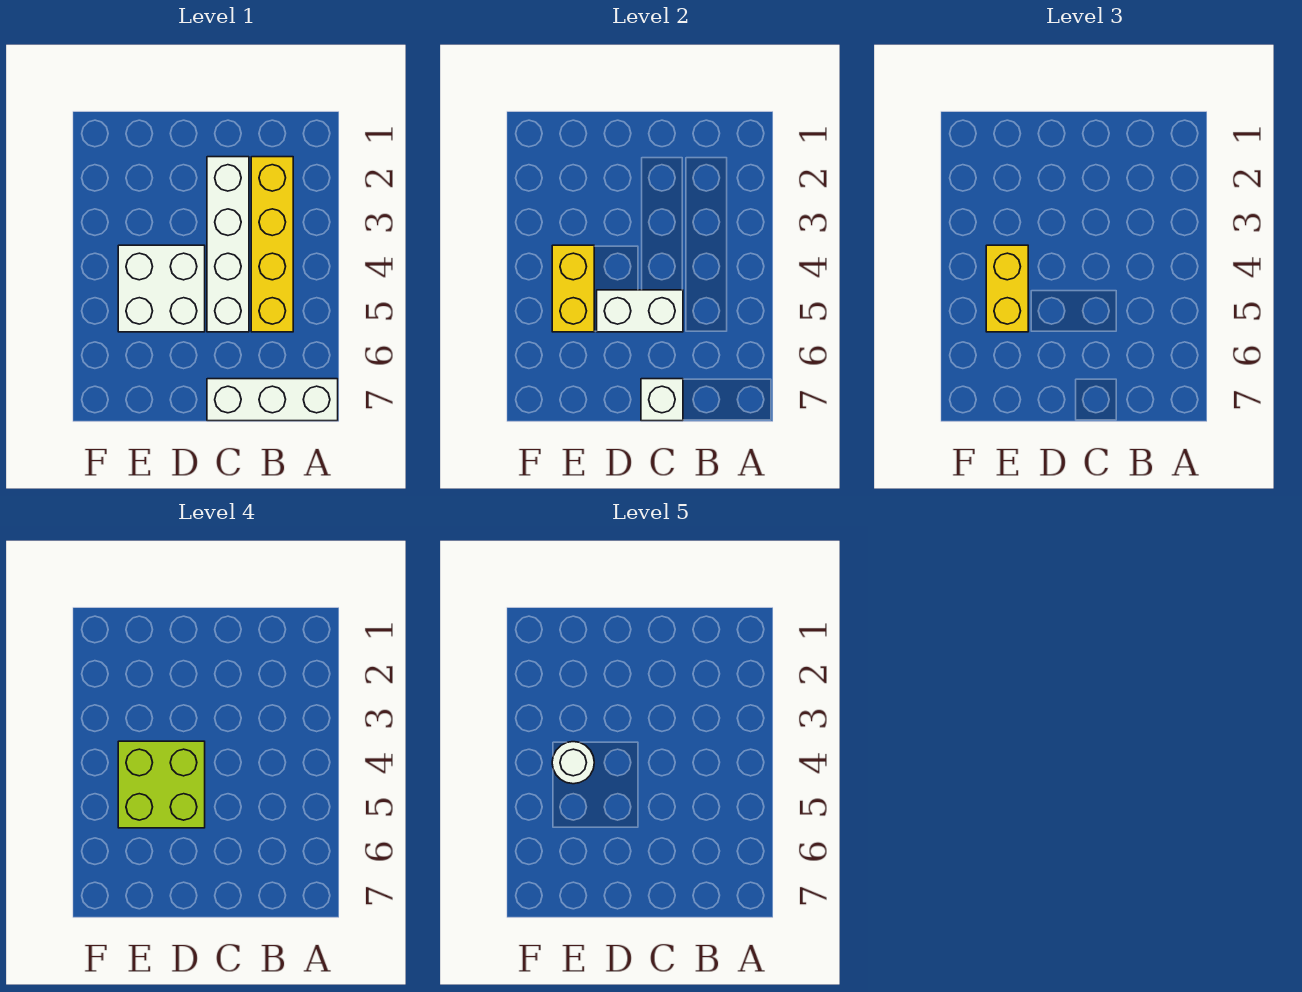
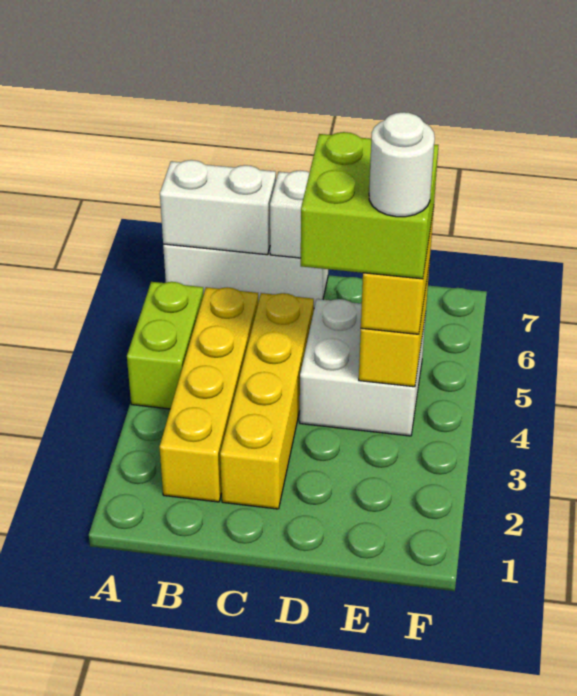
none -> lime brick A4:A5 level 1
white brick C2:C5 level 1 -> yellow brick C2:C5 level 1
white brick C5:D5 level 2 -> white brick A7:B7 level 2

